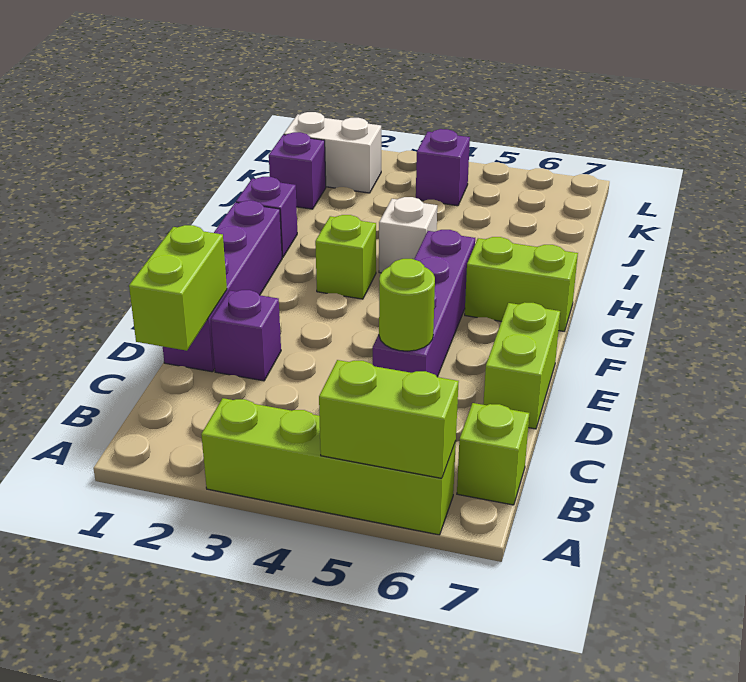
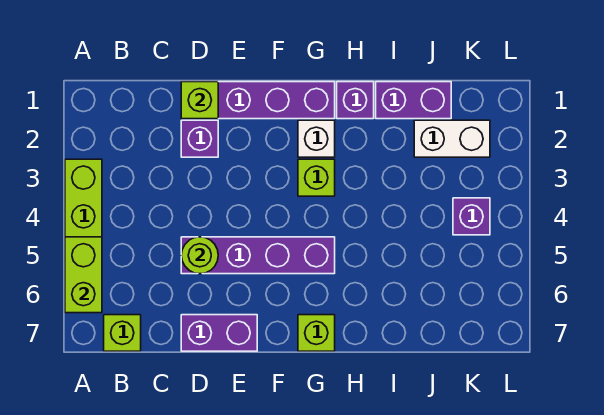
lime brick C1:D1 level 2 -> lime brick D1 level 2
lime brick D7:E7 level 1 -> purple brick D7:E7 level 1
lime brick G6:G7 level 1 -> lime brick G7 level 1
white brick H4 level 1 -> white brick G2 level 1
purple brick J1 level 1 -> purple brick I1:J1 level 1
white brick K1:K2 level 1 -> white brick J2:K2 level 1

